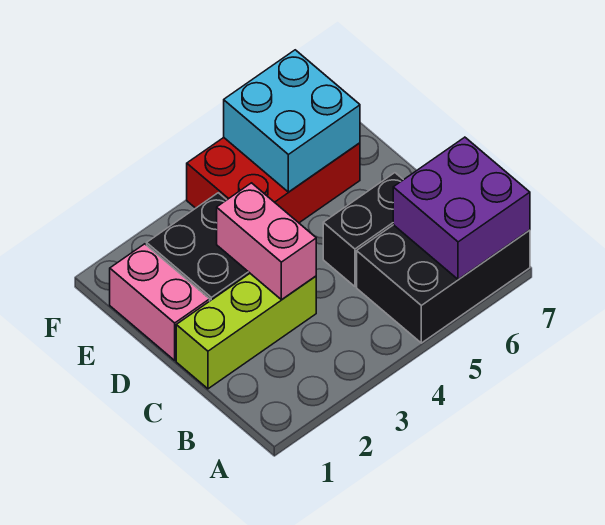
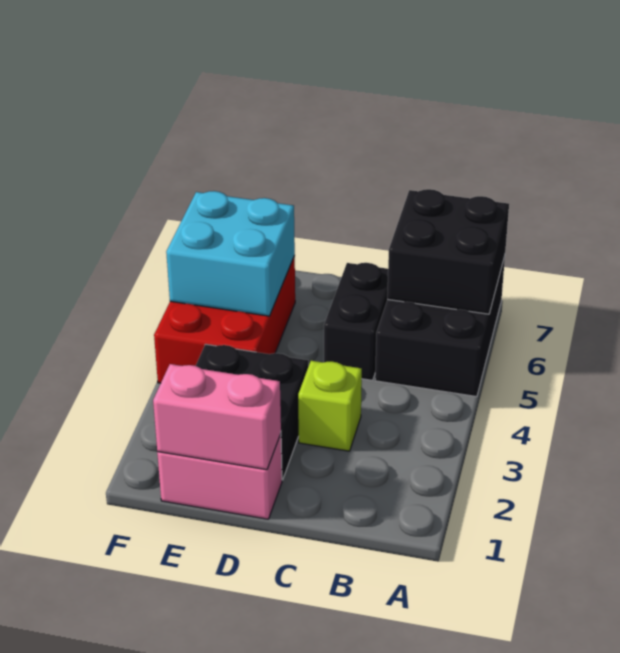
purple brick A6:B7 level 2 -> black brick A6:B7 level 2
lime brick C1:C3 level 1 -> lime brick C3 level 1
pink brick C3:D3 level 2 -> pink brick D1:E1 level 2

